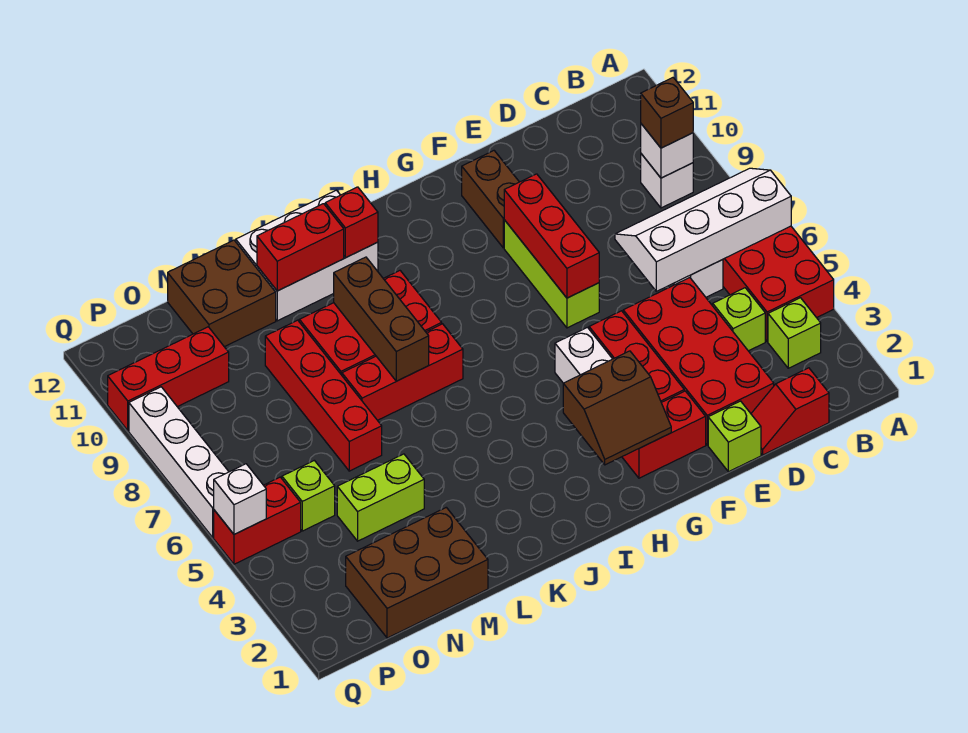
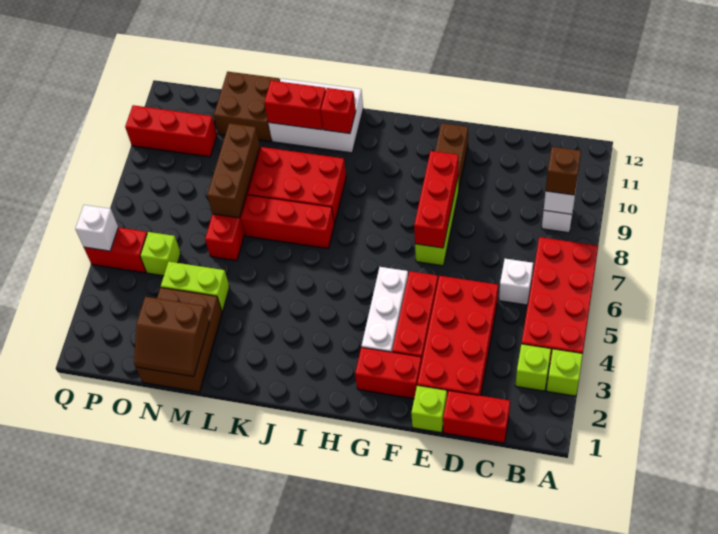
white slope A6:D7 level 2 top 6 -> none
red slope C1:D1 level 1 top C -> red brick C1:D1 level 1
lime brick C4 level 1 -> lime brick A3 level 1
brown slope G2:H3 level 2 top 3 -> brown slope M1:N2 level 2 top 2
brown brick K7:K9 level 2 -> brown brick M7:M9 level 2
brown brick M1:O2 level 1 -> brown brick M1:N3 level 1
white brick Q6:Q9 level 1 -> none

